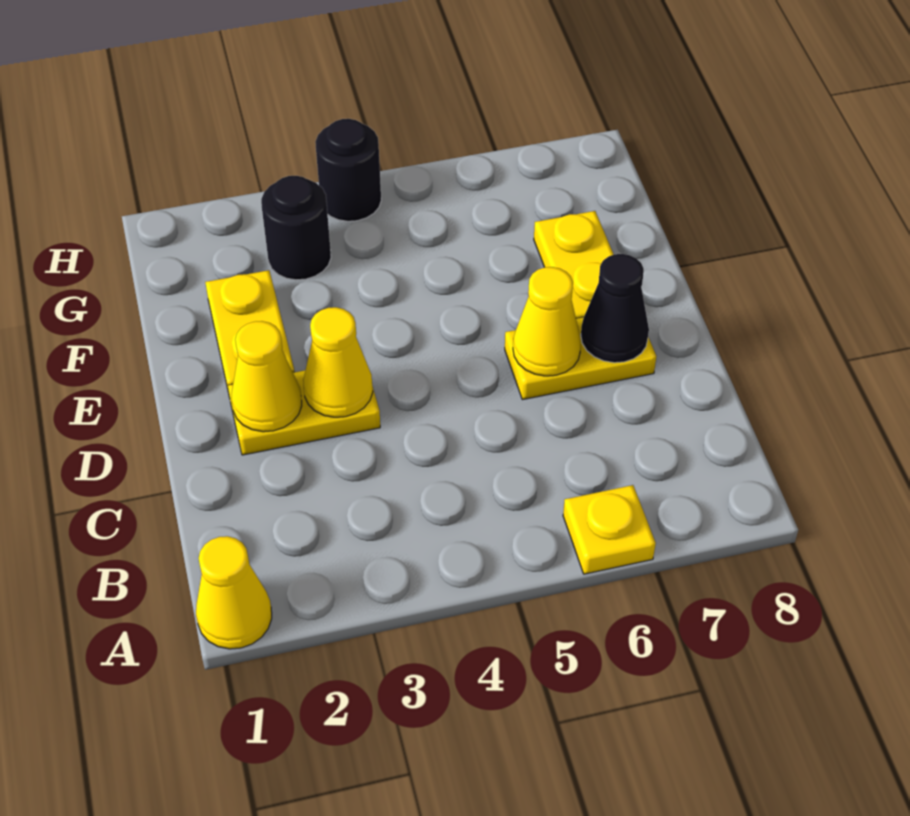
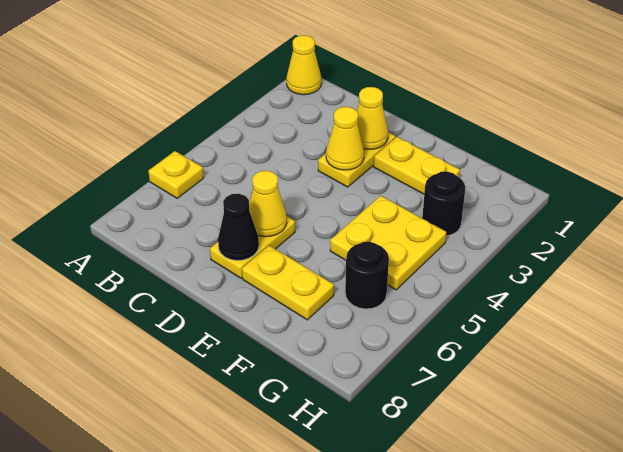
none -> yellow plate F4:G5 level 1
black round brick H4 level 1 -> black round brick G6 level 1

